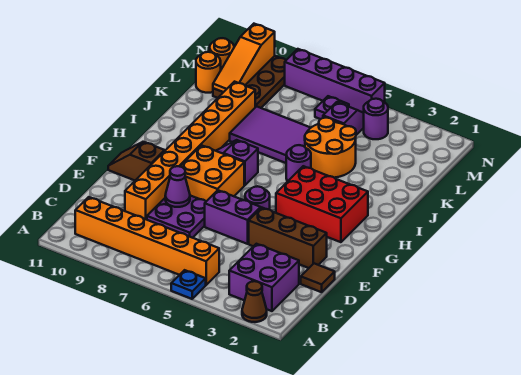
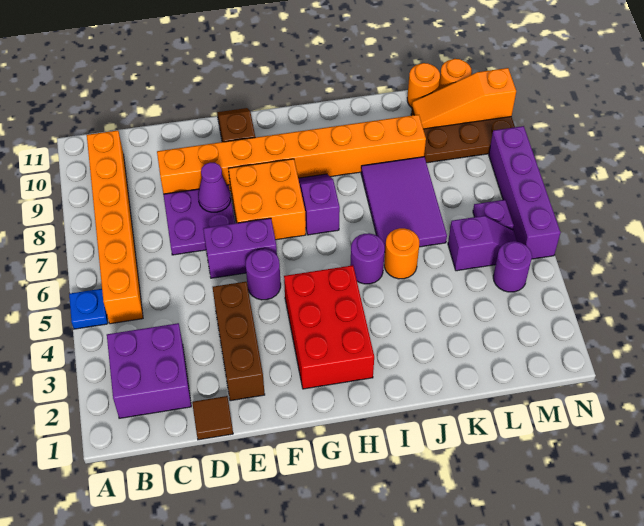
brown cone A2 level 1 -> none
purple brick E5:E6 level 1 -> purple brick E6:F6 level 1
orange round brick J4:K5 level 1 -> orange round brick J5 level 1

